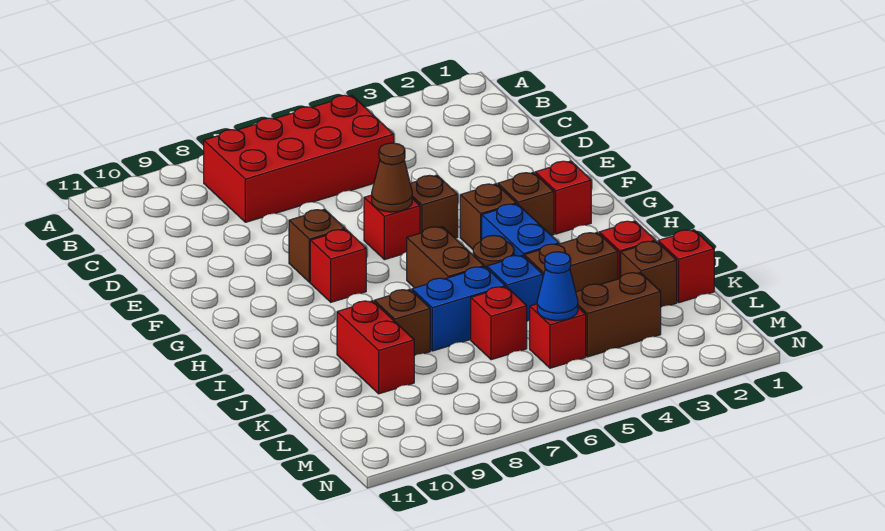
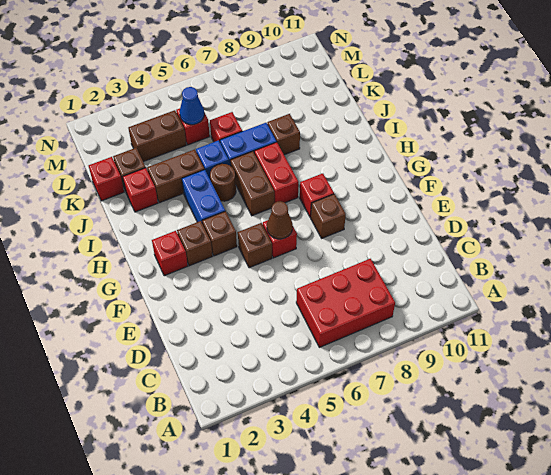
red brick B5:C8 level 1 -> red brick B6:C8 level 1
red brick J9:K9 level 1 -> red brick H7:I7 level 1

